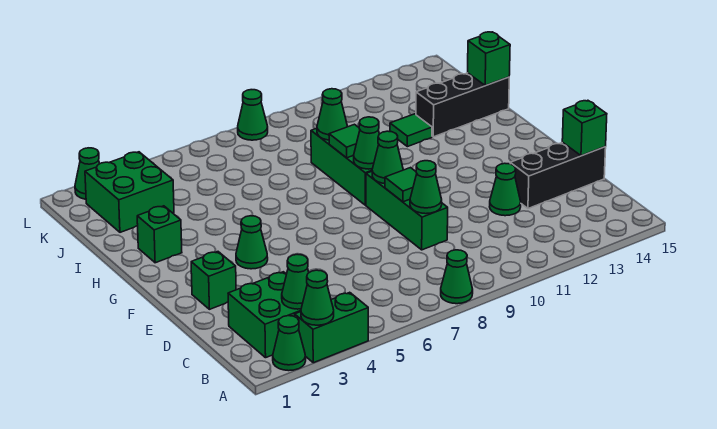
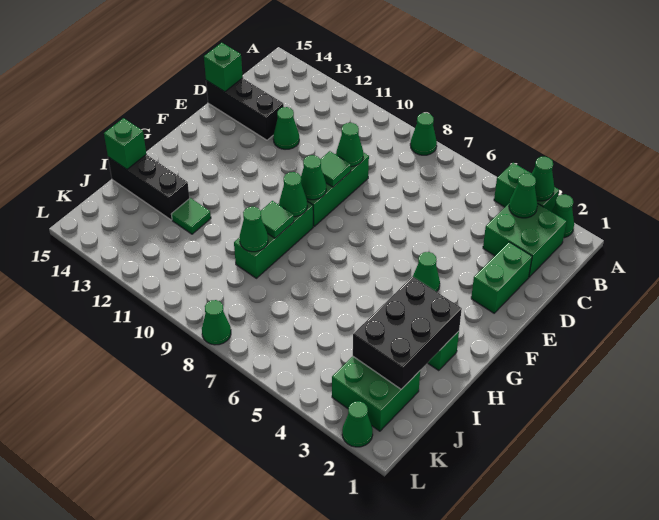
green brick E2 level 1 -> green brick D2:E2 level 1
none -> black brick H2:J3 level 2

